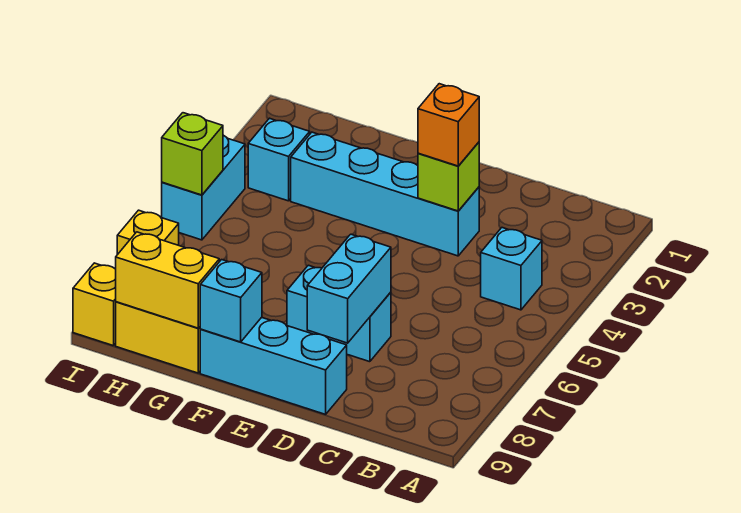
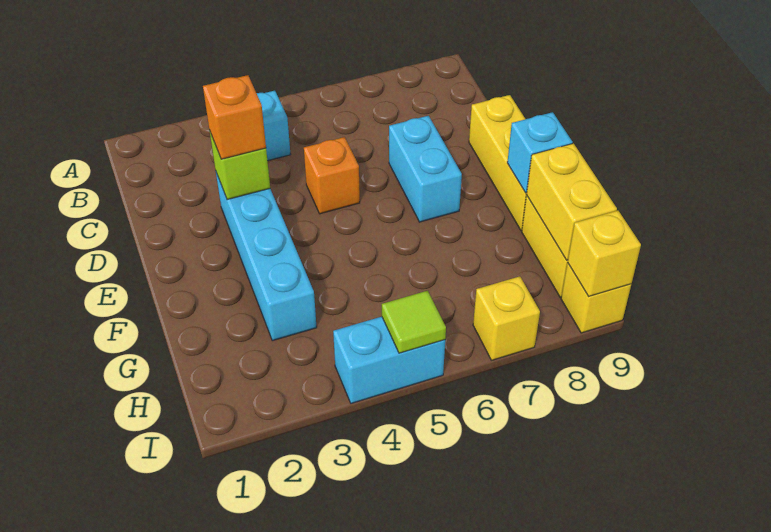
none -> orange brick D5 level 1
cyan brick D7:D8 level 2 -> none
cyan brick D9:F9 level 1 -> yellow brick D9:F9 level 1
cyan brick H3 level 1 -> none
lime brick I5 level 2 -> lime tile I5 level 2
none -> yellow brick I9 level 2

